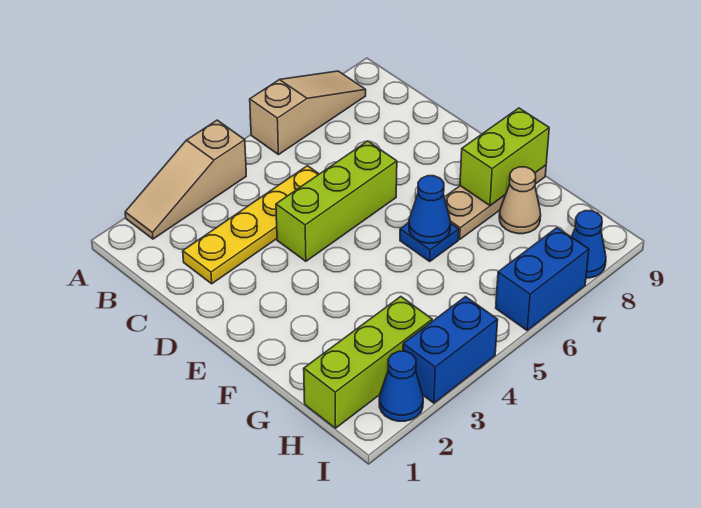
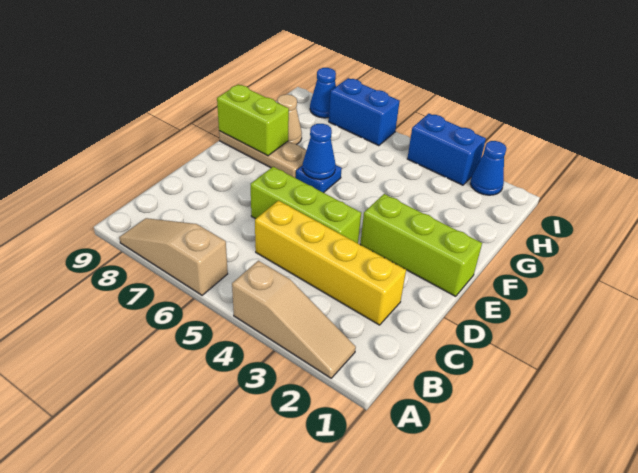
yellow plate C2:C5 level 1 -> yellow brick C2:C5 level 1
lime brick H1:H3 level 1 -> lime brick E1:E3 level 1

